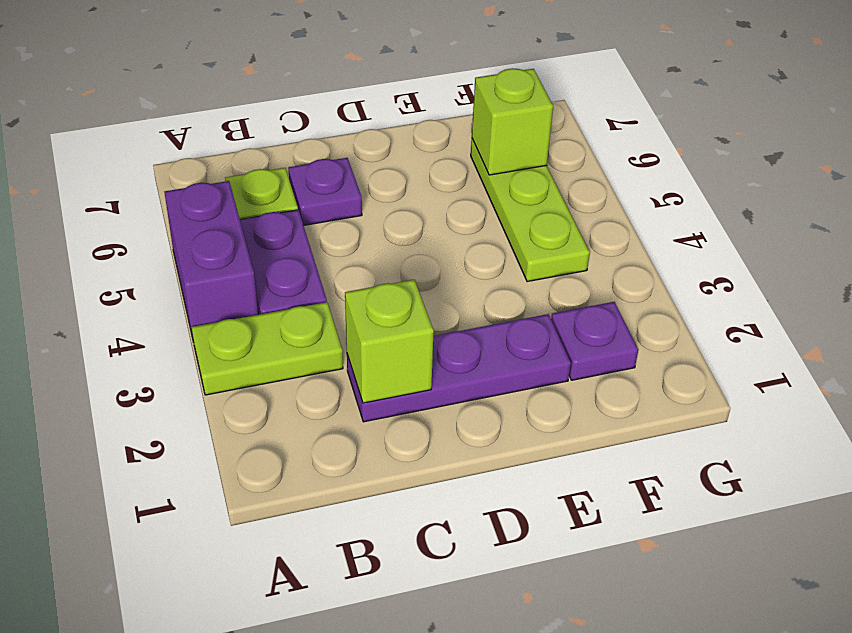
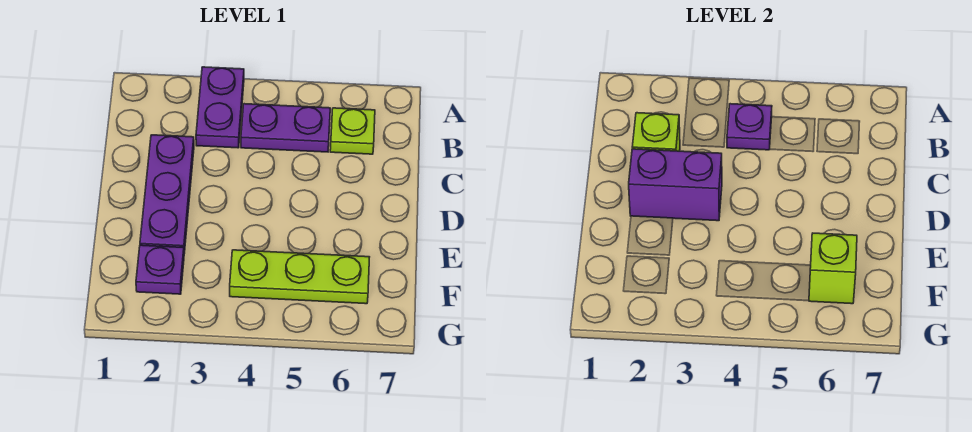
lime plate A3:B3 level 1 -> purple plate A3:B3 level 1
purple brick A4:A5 level 1 -> purple brick D2:D3 level 2
purple plate C6 level 1 -> purple plate B4 level 2

